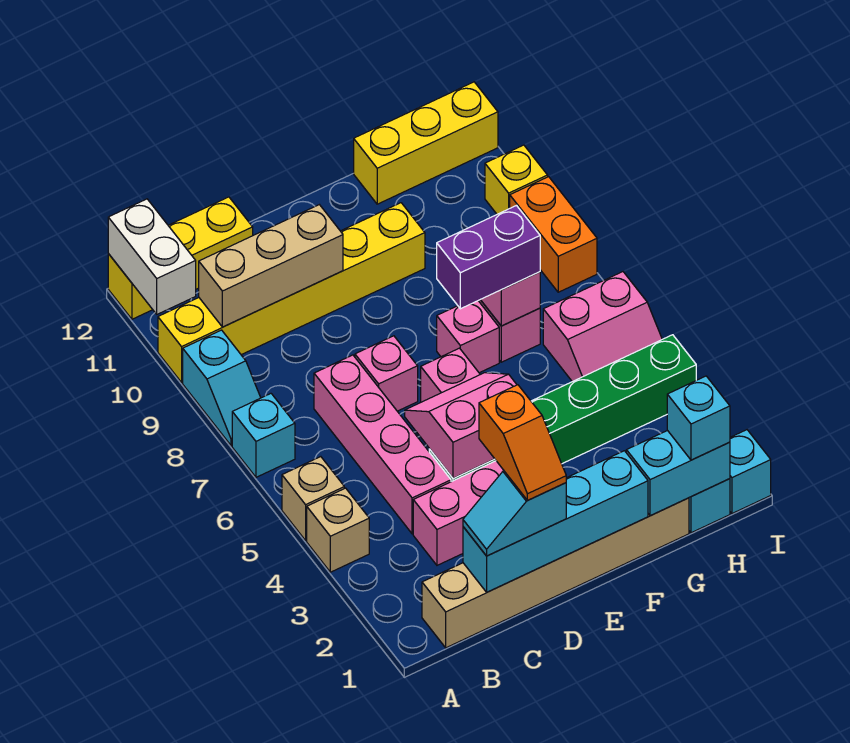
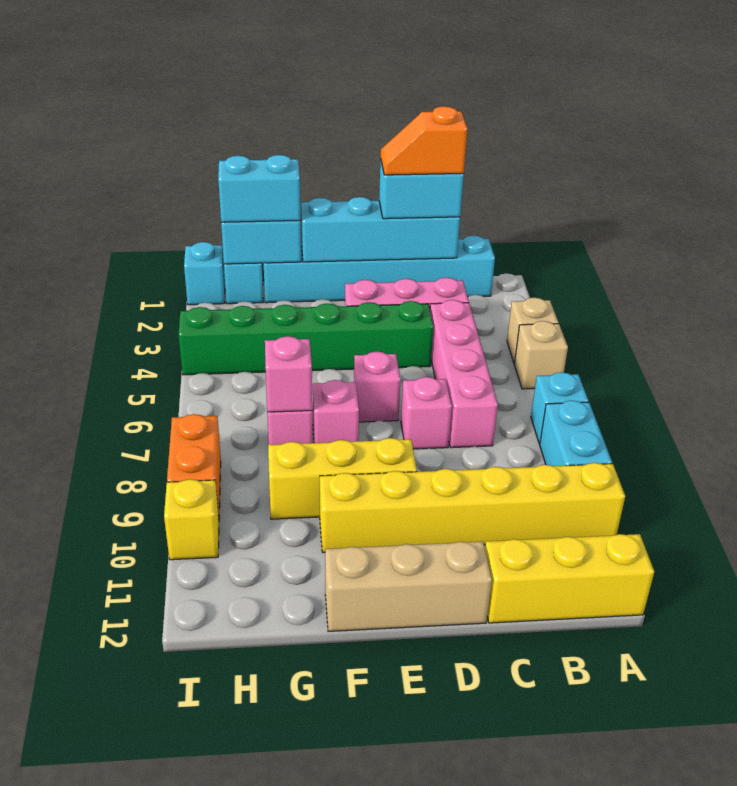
cyan slope A8:A9 level 1 top 9 -> cyan brick A8:A9 level 1
white brick A11:A12 level 2 -> none
tan brick B1:G1 level 1 -> cyan brick B1:G1 level 1
tan brick B10:D10 level 2 -> tan brick D12:F12 level 1
cyan slope C1:D1 level 3 top D -> cyan brick C1:D1 level 3
orange slope D1:D2 level 4 top 2 -> orange slope C1:D1 level 4 top C
pink slope D4:E5 level 2 top 4 -> none
purple brick F7:G7 level 3 -> none
yellow brick G12:I12 level 1 -> yellow brick E9:G9 level 1
cyan brick H1 level 3 -> cyan brick G1:H1 level 3
pink slope H5:I6 level 1 top 6 -> none

